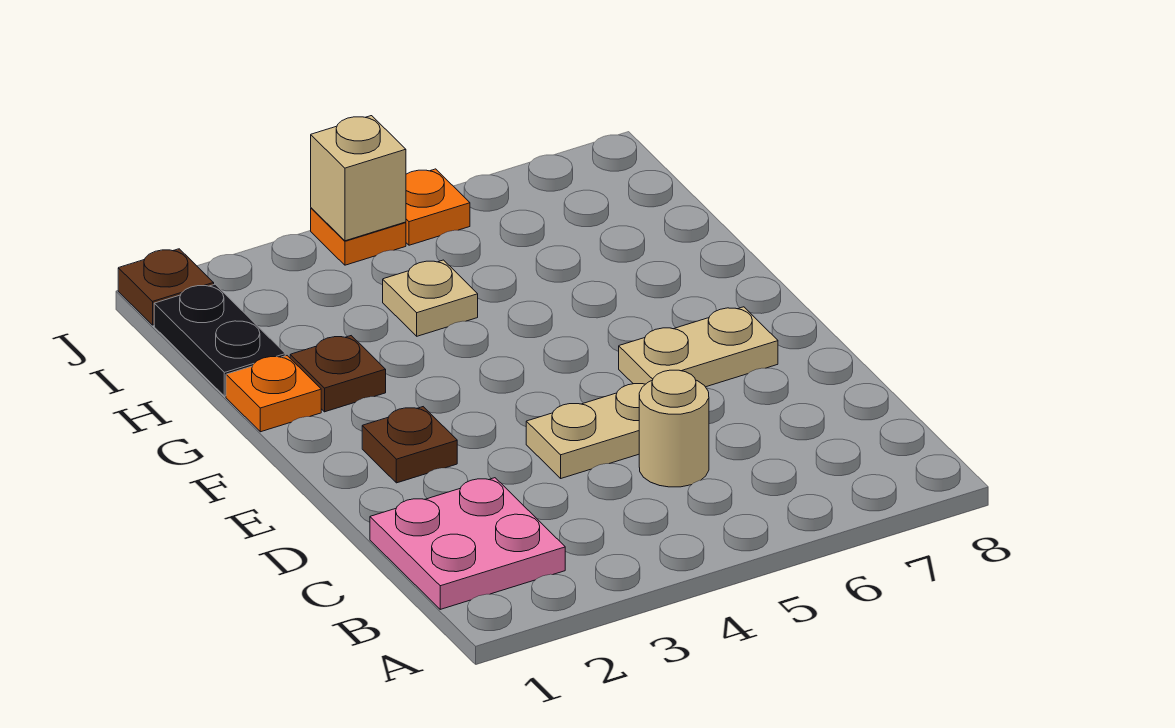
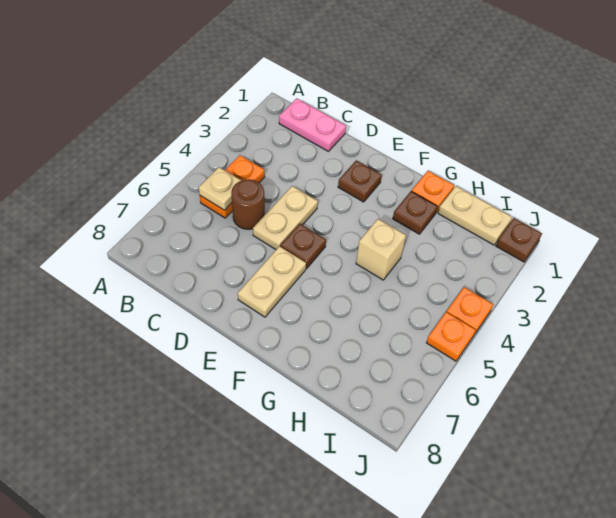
pink plate B1:C2 level 1 -> pink plate B1:C1 level 1
none -> orange plate B4:B5 level 1
tan round brick C5 level 1 -> brown round brick C5 level 1
none -> brown plate E5 level 1
black plate H1:I1 level 1 -> tan plate H1:I1 level 1
tan plate H4 level 1 -> tan plate B5 level 2
tan brick J4 level 2 -> tan brick G4 level 1

